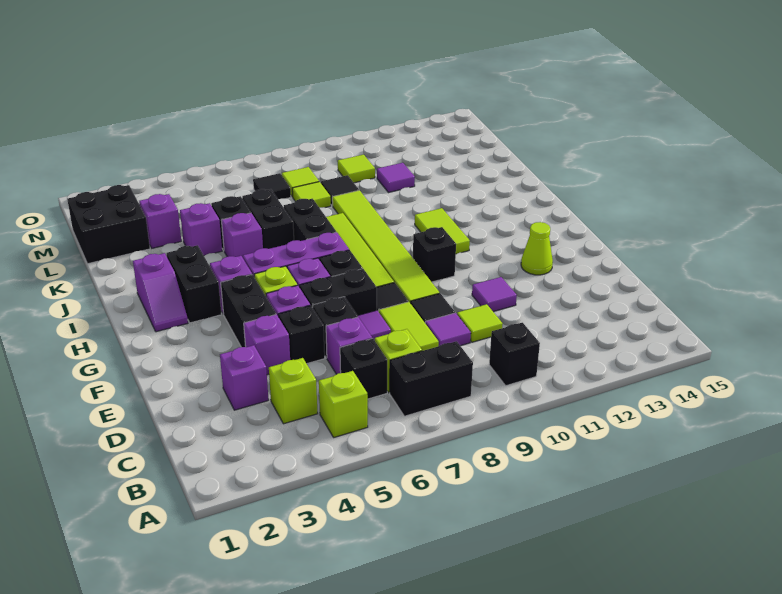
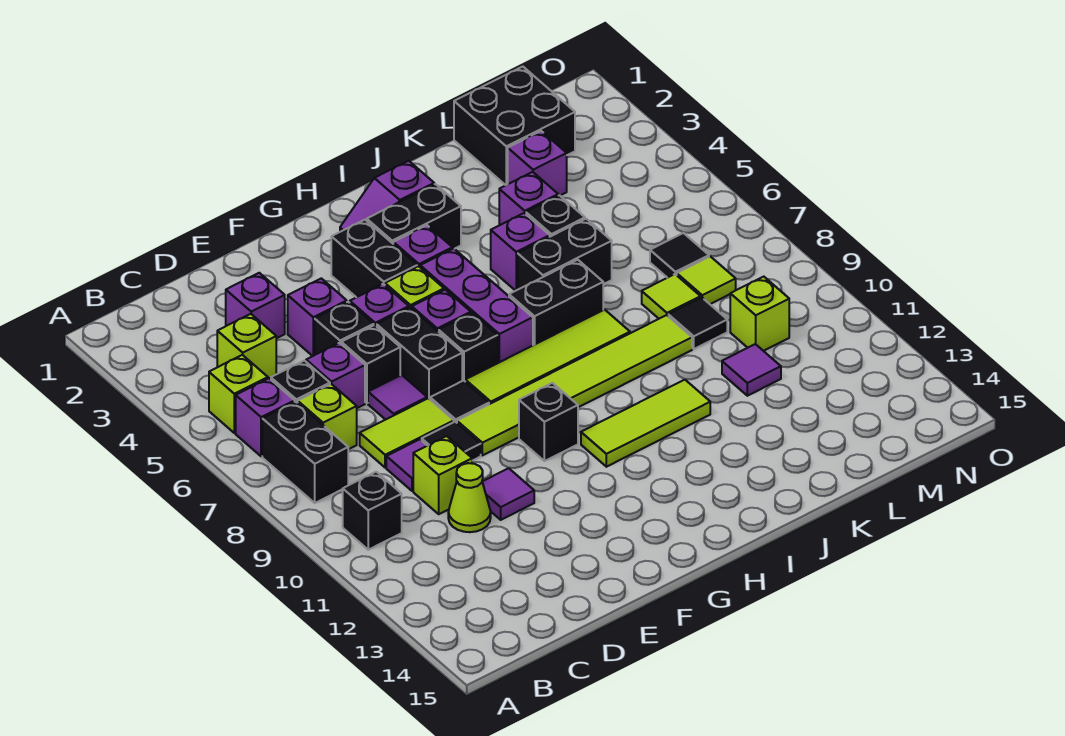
none -> purple brick B6 level 1
lime tile D10 level 1 -> lime brick D10 level 1
black brick F4:G4 level 1 -> black brick G3:G4 level 1
lime cone F13 level 1 -> lime cone D11 level 1
lime tile H11:I11 level 1 -> lime tile H11:J11 level 1
lime tile M10 level 1 -> lime brick M10 level 1

